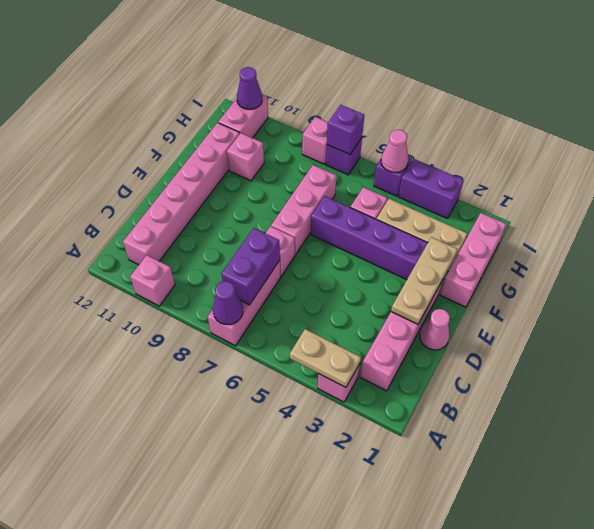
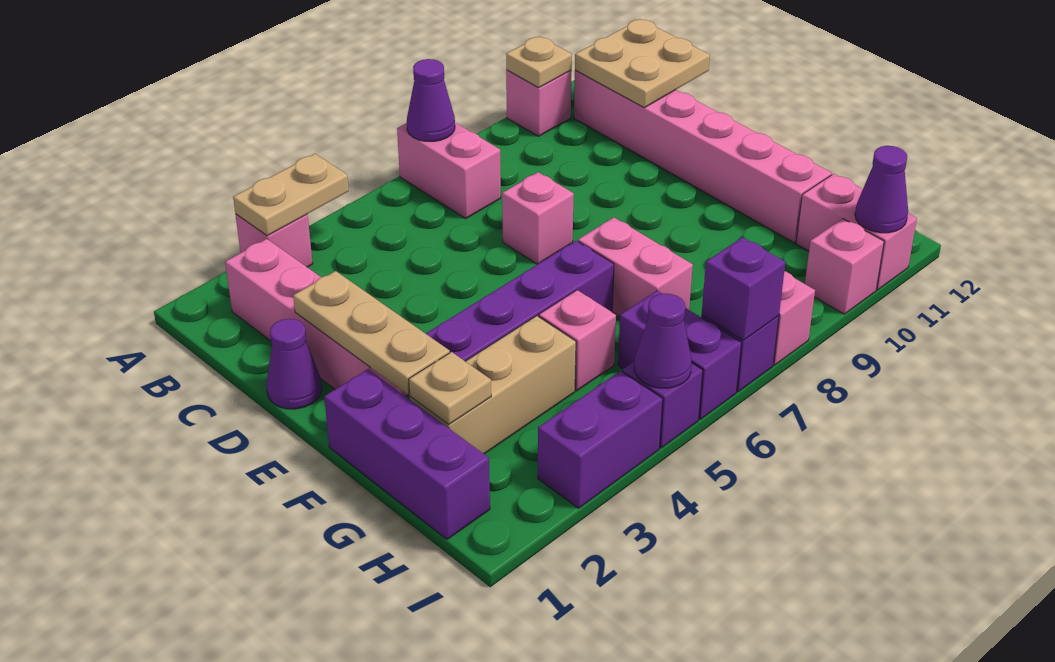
pink brick A7:C7 level 1 -> pink brick A7:B7 level 1
none -> tan plate A10 level 2
purple brick B7:C7 level 2 -> purple brick H6:I6 level 1
none -> tan plate B11:C12 level 2
pink cone D1 level 1 -> purple cone D1 level 1
pink brick E7:G7 level 1 -> pink brick F7:G7 level 1
pink brick F1:H1 level 1 -> purple brick F1:H1 level 1
none -> tan plate G2 level 2
pink brick G10 level 1 -> pink brick I10 level 1
pink cone I5 level 2 -> purple cone I5 level 2

